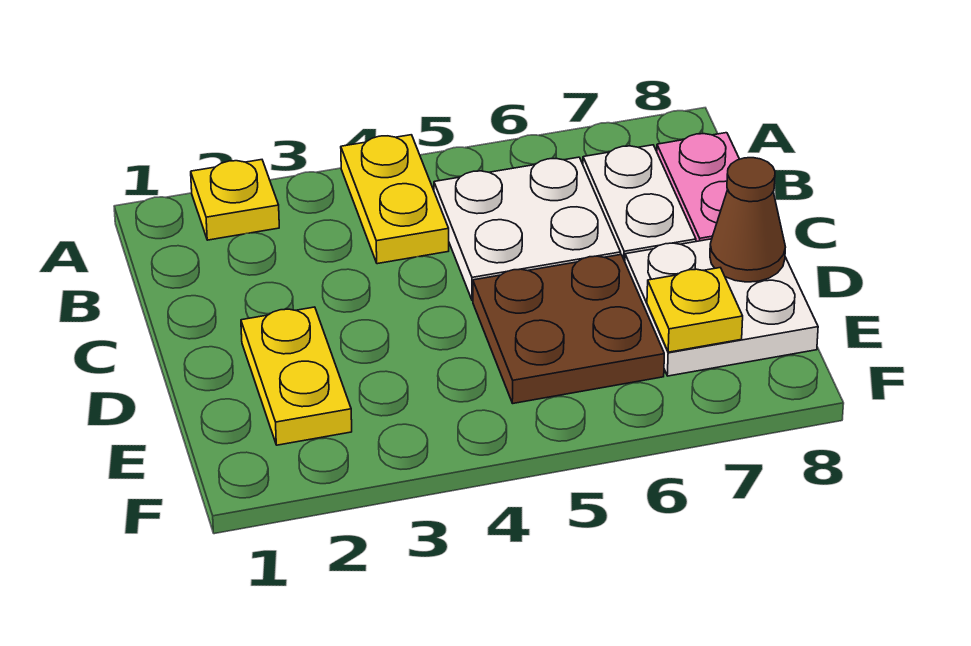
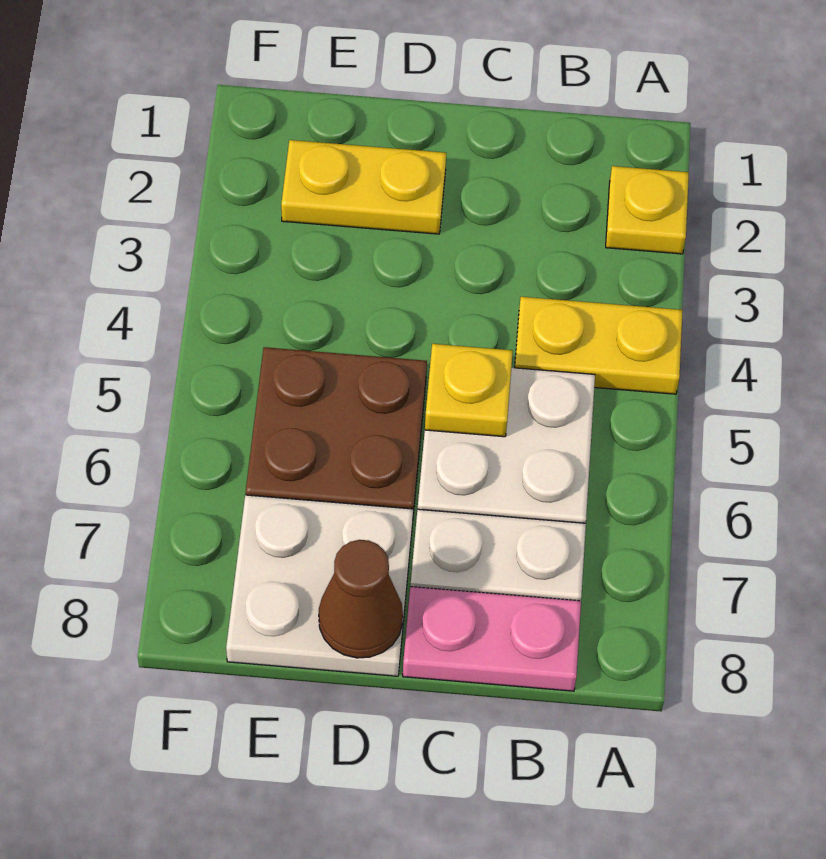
yellow plate E7 level 2 -> yellow plate C5 level 2

